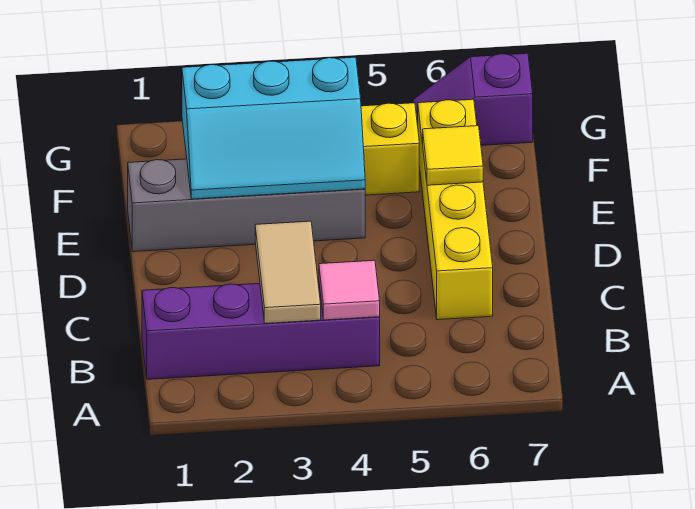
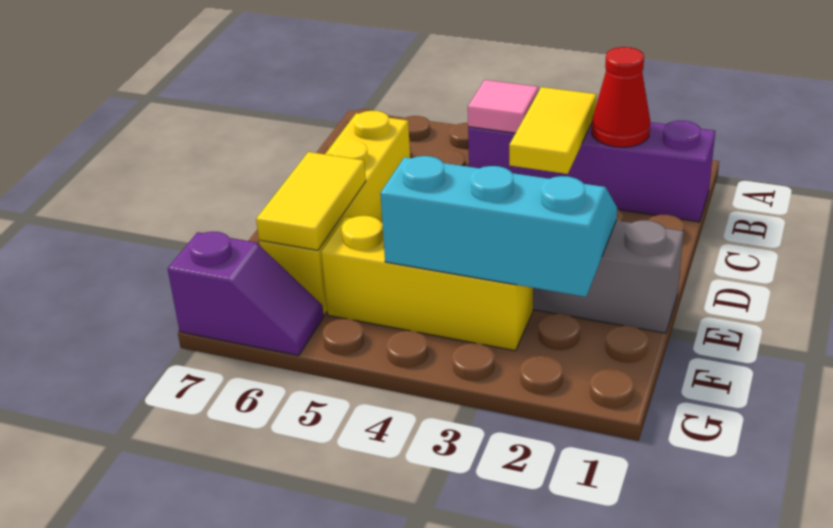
none -> red cone B2 level 2
tan tile B3:C3 level 2 -> yellow tile B3:C3 level 2
yellow tile E6 level 2 -> yellow tile E6:F6 level 2

